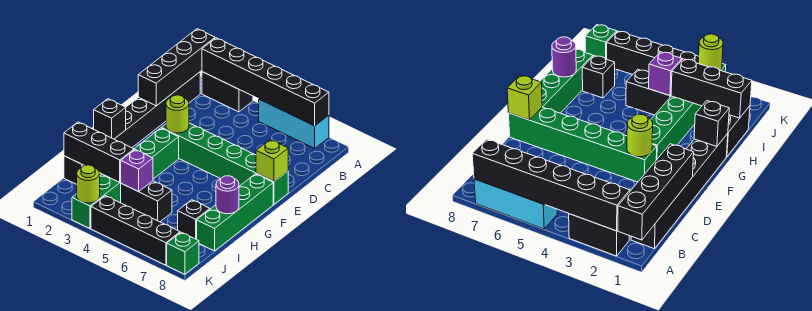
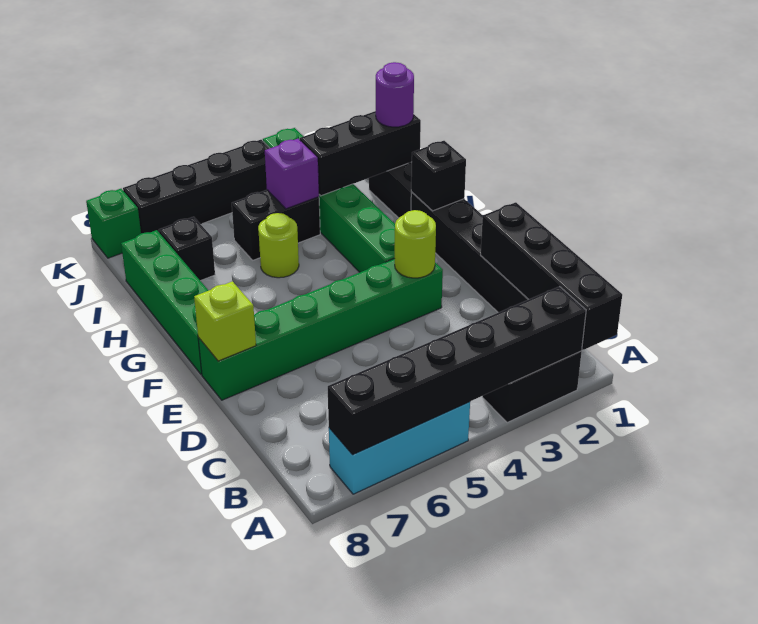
purple round brick H8 level 2 -> purple round brick I1 level 3
lime round brick K3 level 2 -> lime round brick H5 level 1

